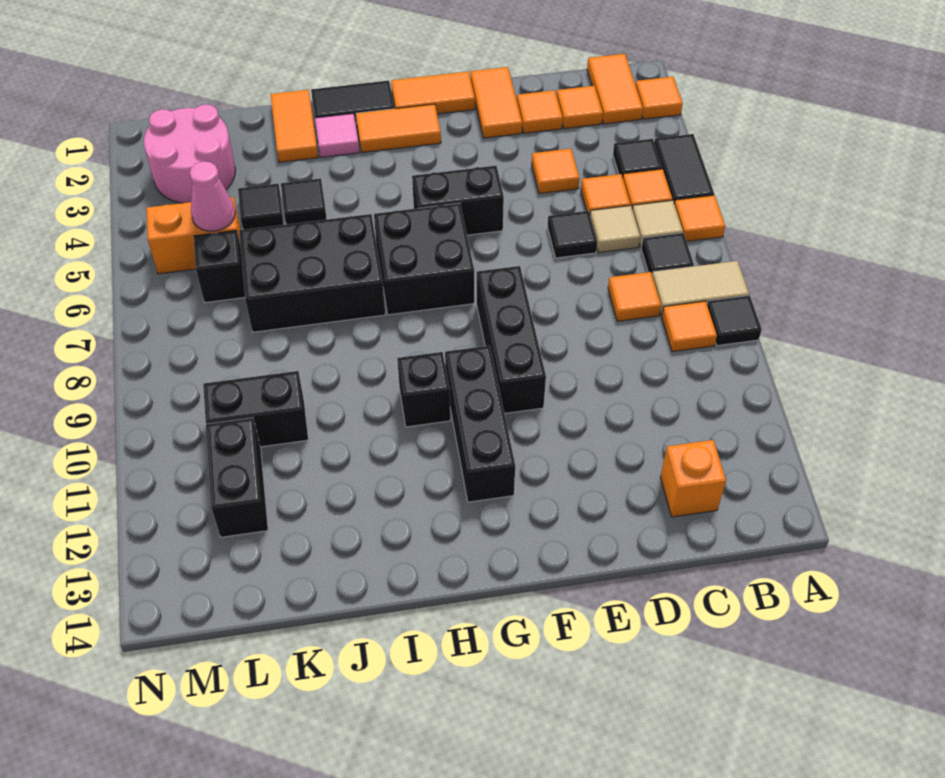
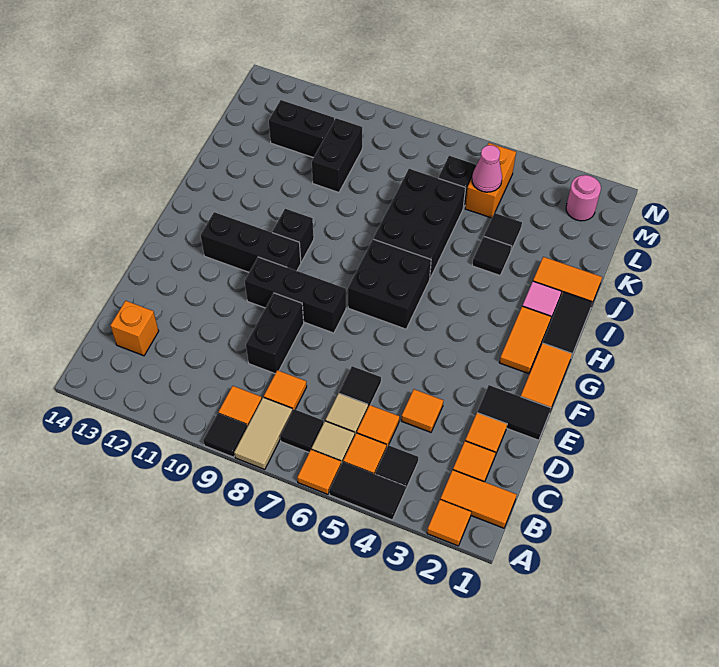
orange tile E1:E2 level 1 -> black tile E1:E2 level 1
black brick F5:G5 level 1 -> black brick D9:E9 level 1
pink round brick L2:M3 level 1 -> pink round brick M2 level 1

